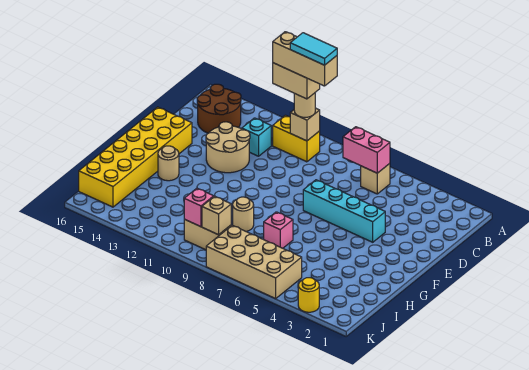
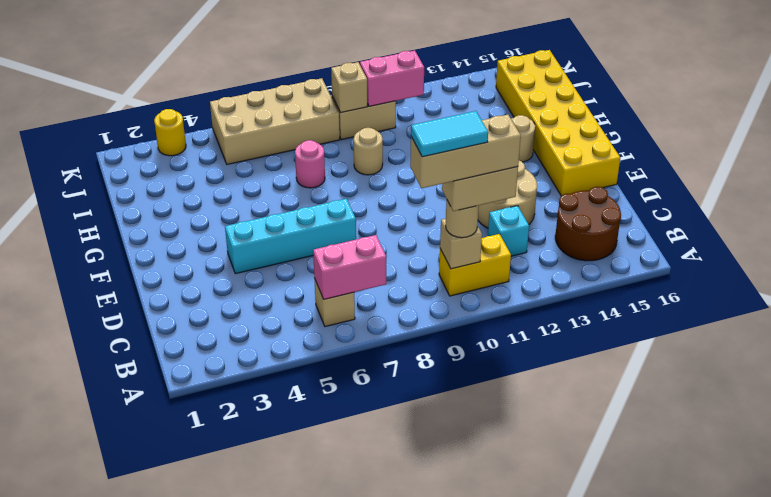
pink brick H7 level 1 -> pink round brick H7 level 1
pink brick J10 level 2 -> pink brick J10:J11 level 2

